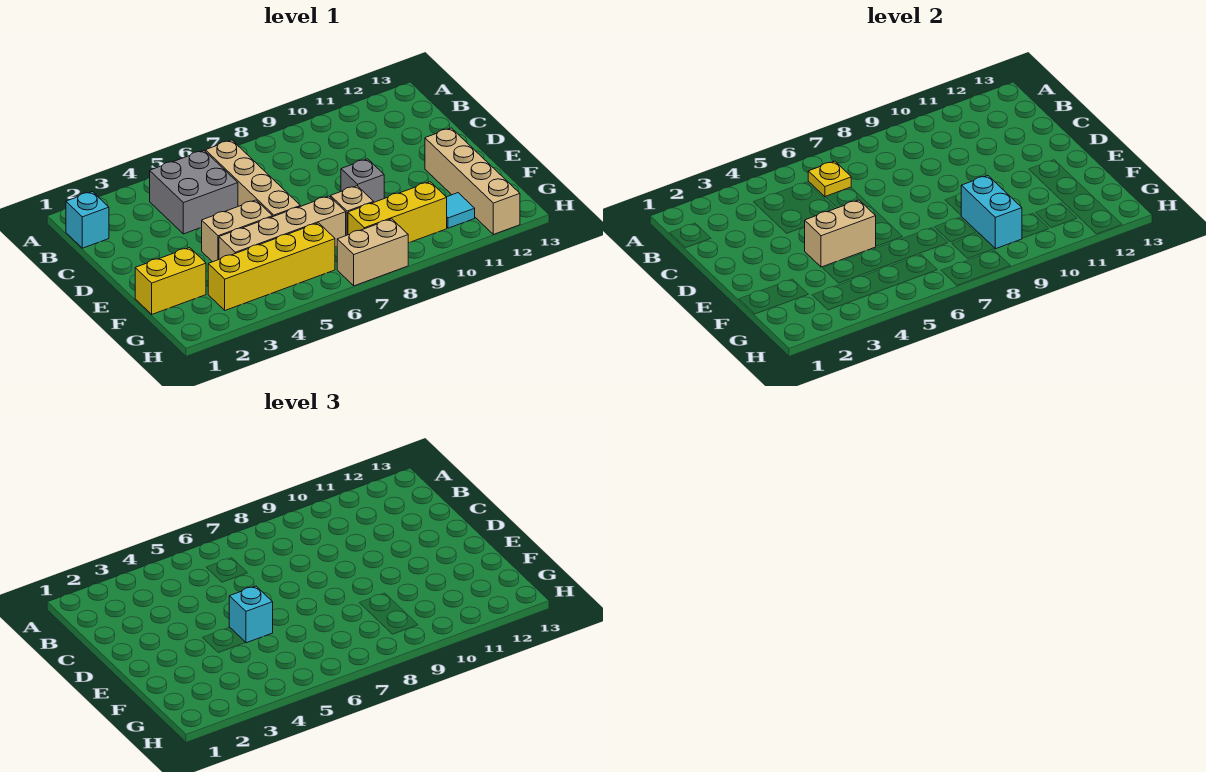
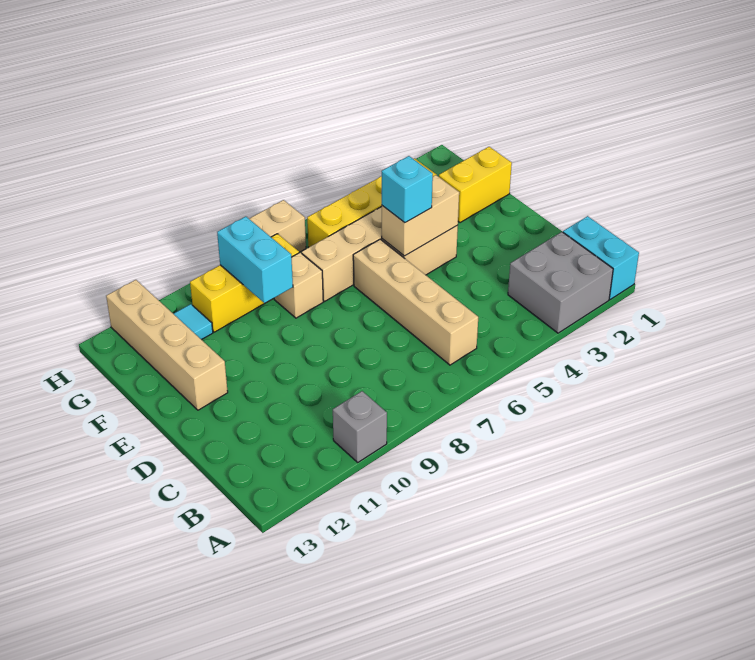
cyan brick B1 level 1 -> cyan brick A1:B1 level 1
grey brick B4:C5 level 1 -> grey brick A2:B3 level 1
yellow plate B6 level 2 -> none
grey brick E9 level 1 -> grey brick A10 level 1

